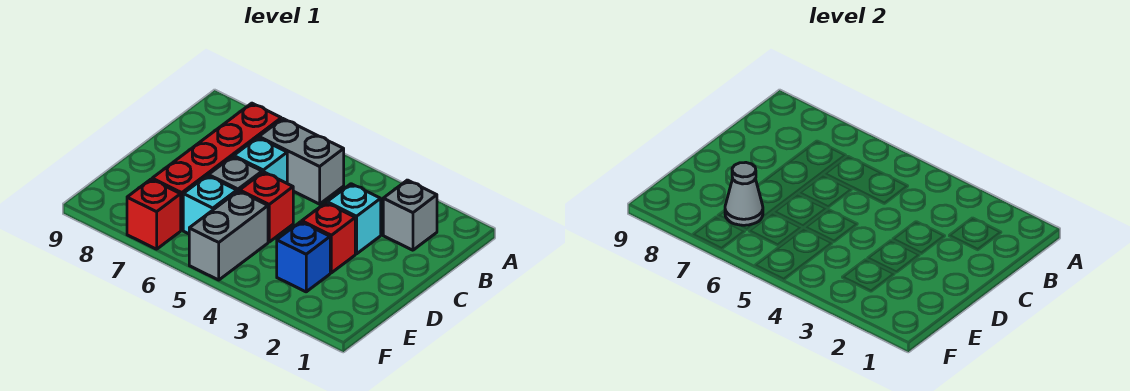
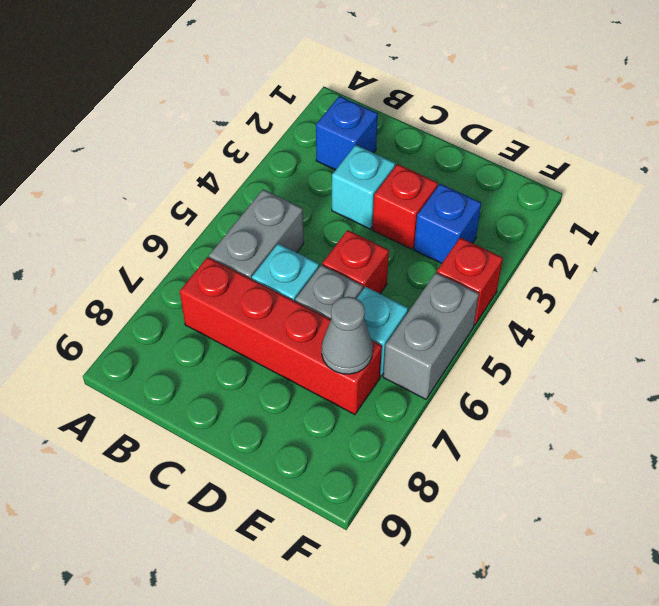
grey brick B2 level 1 -> blue brick B2 level 1
grey brick E5:F5 level 1 -> grey brick F5:F6 level 1
red brick F7 level 1 -> red brick F4 level 1

